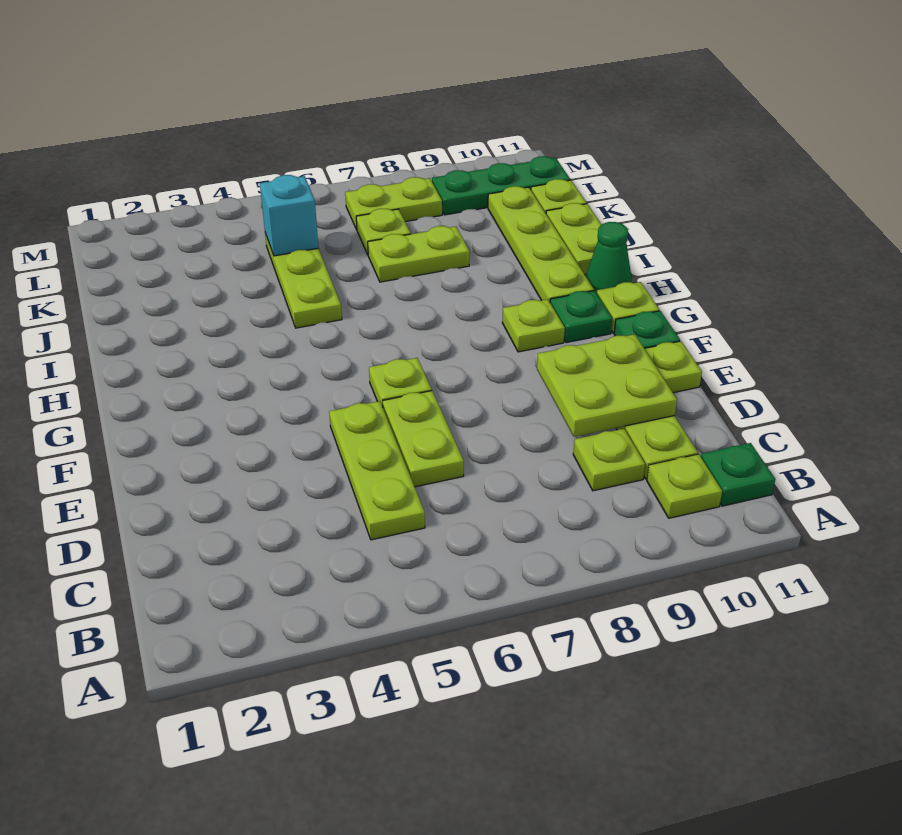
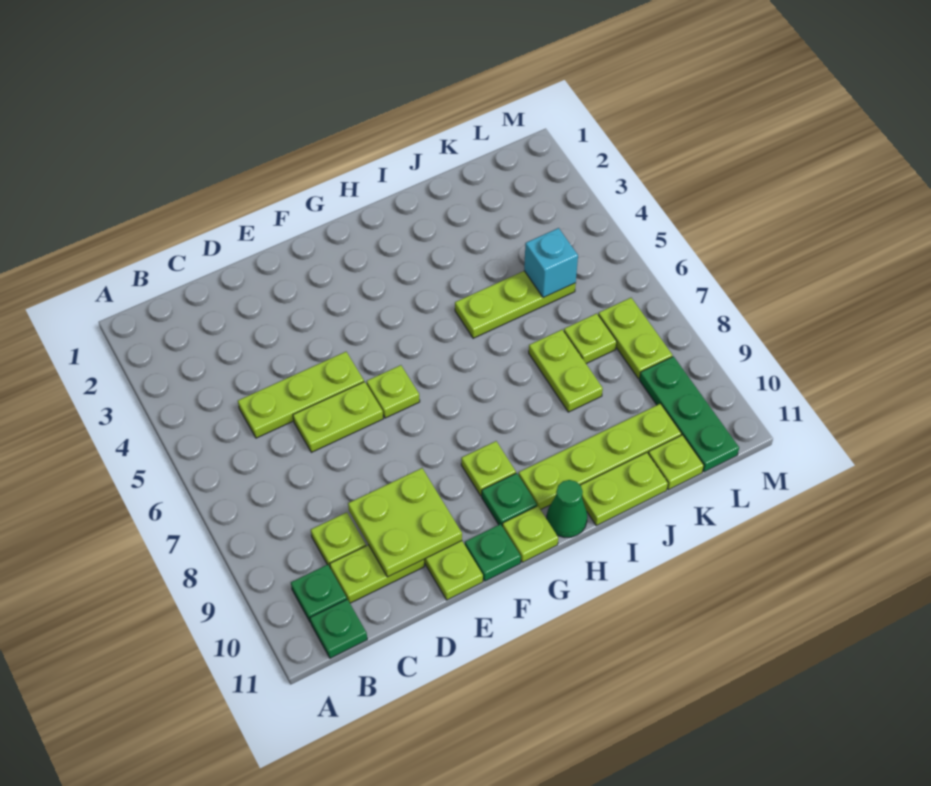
lime plate B10 level 1 -> green plate B10 level 1

